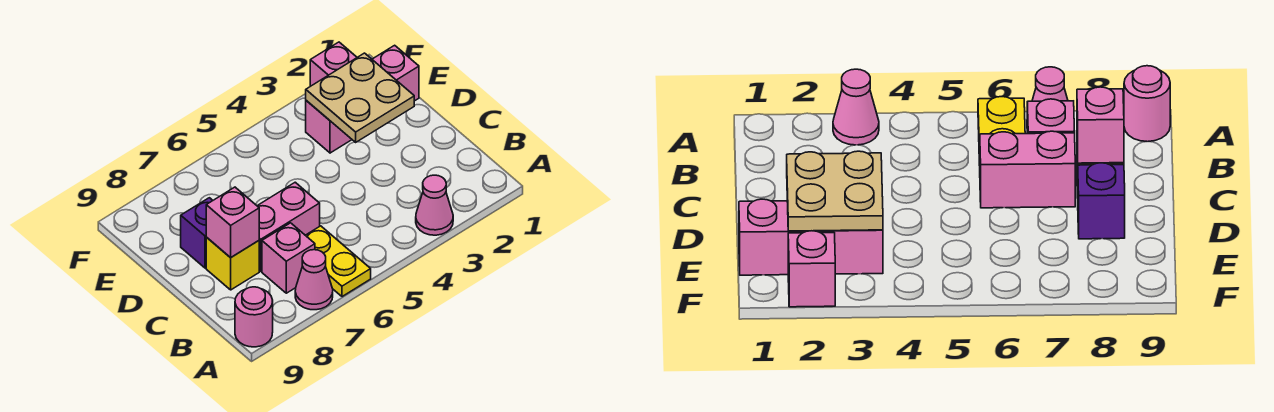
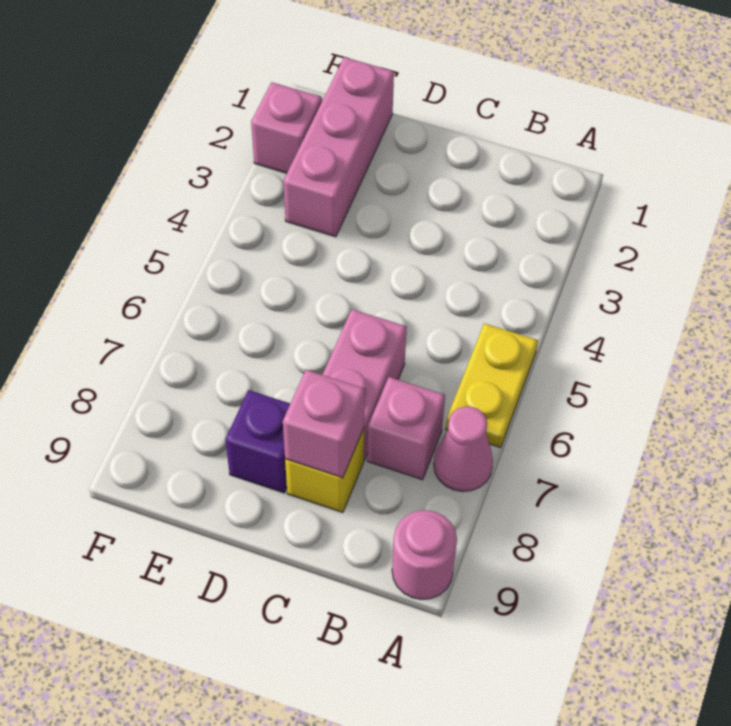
pink cone A3 level 1 -> none
yellow plate A6:B6 level 1 -> yellow plate A5:A6 level 1
tan plate D2:E3 level 2 -> none

